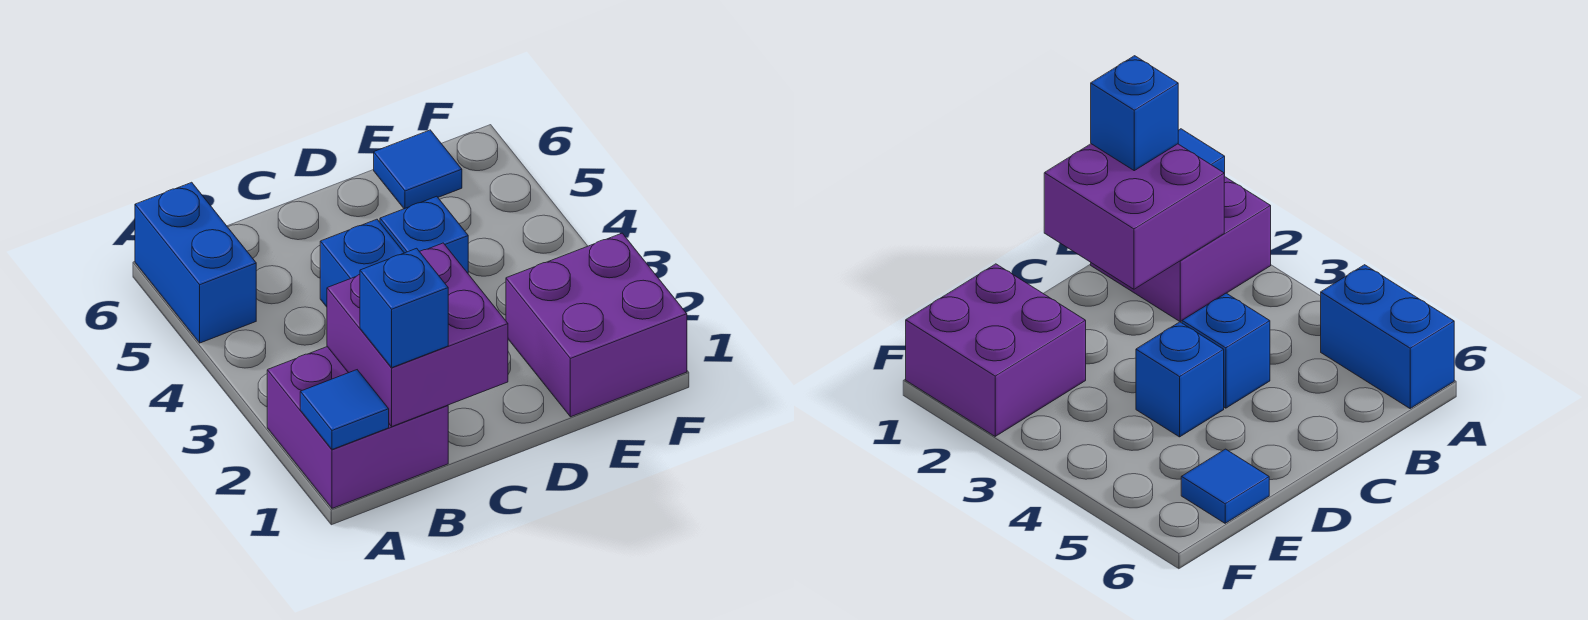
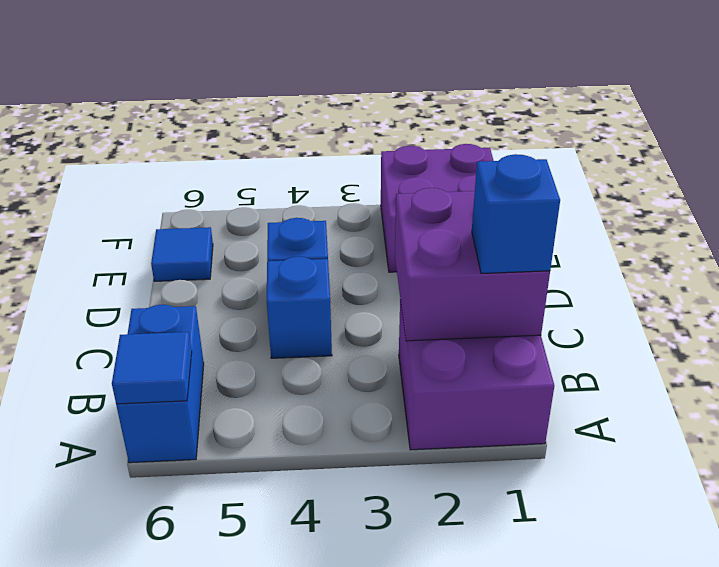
blue tile A1 level 2 -> blue tile A6 level 2
blue brick A5:A6 level 1 -> blue brick A6:B6 level 1

